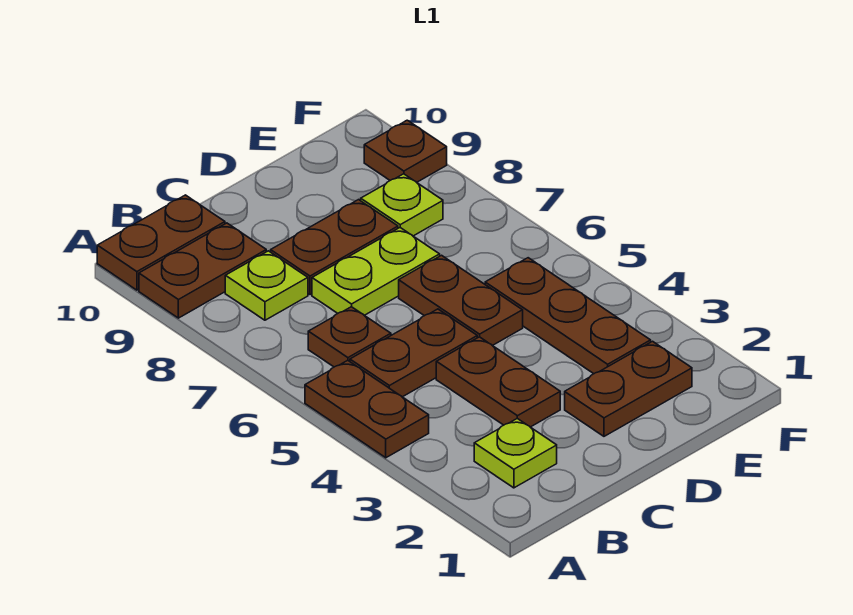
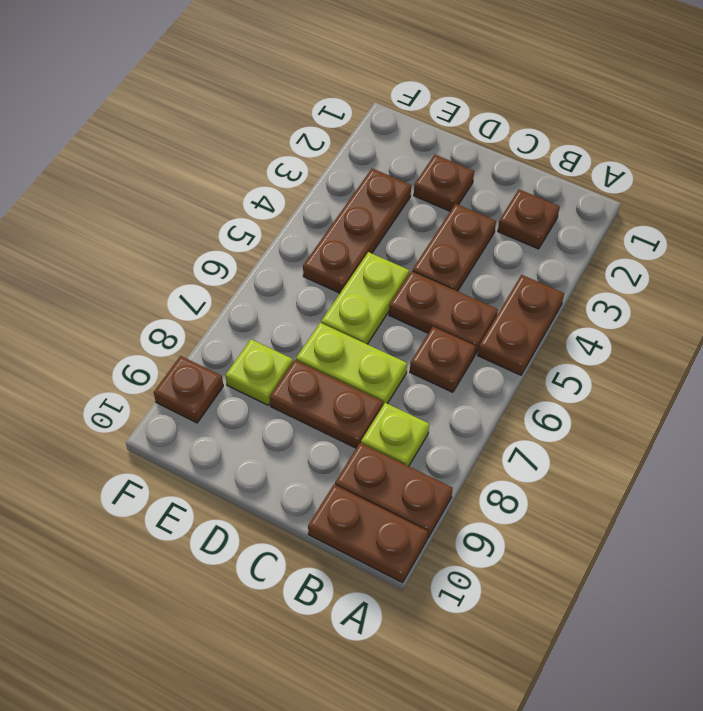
lime plate B2 level 1 -> brown plate B2 level 1
brown plate D2:E2 level 1 -> brown plate D2 level 1
brown plate D5:D6 level 1 -> lime plate D5:D6 level 1

